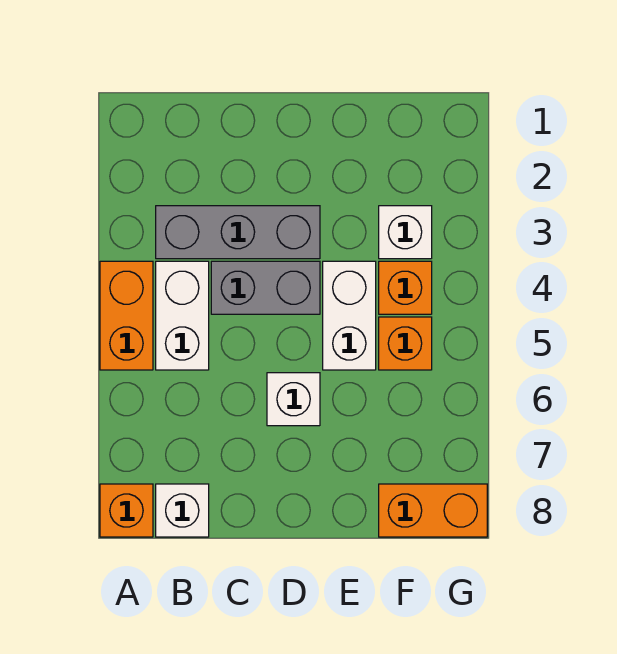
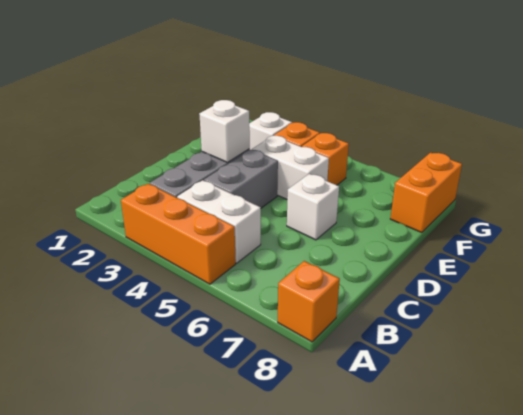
orange brick A4:A5 level 1 -> orange brick A3:A5 level 1
white brick B8 level 1 -> white brick D3 level 2

